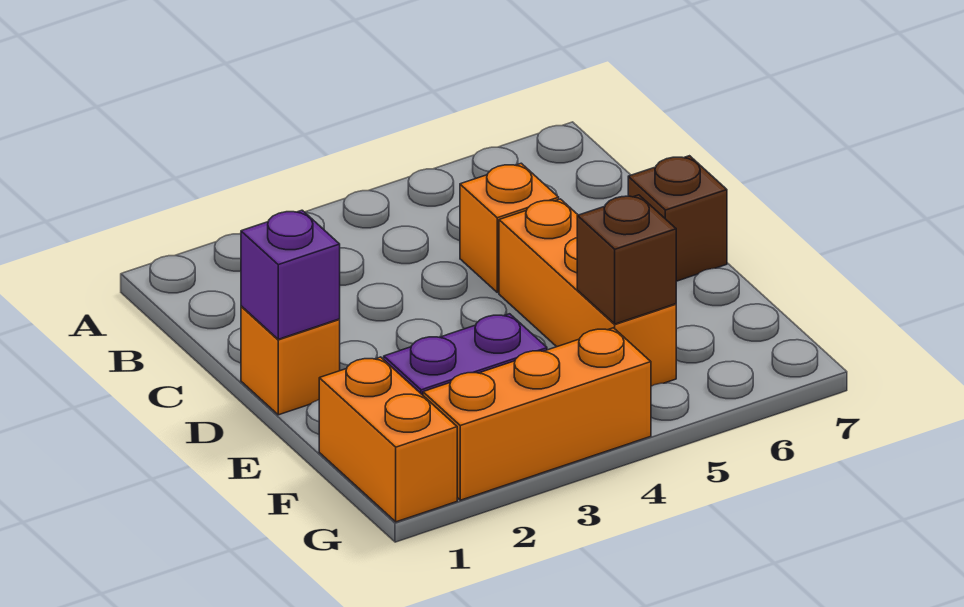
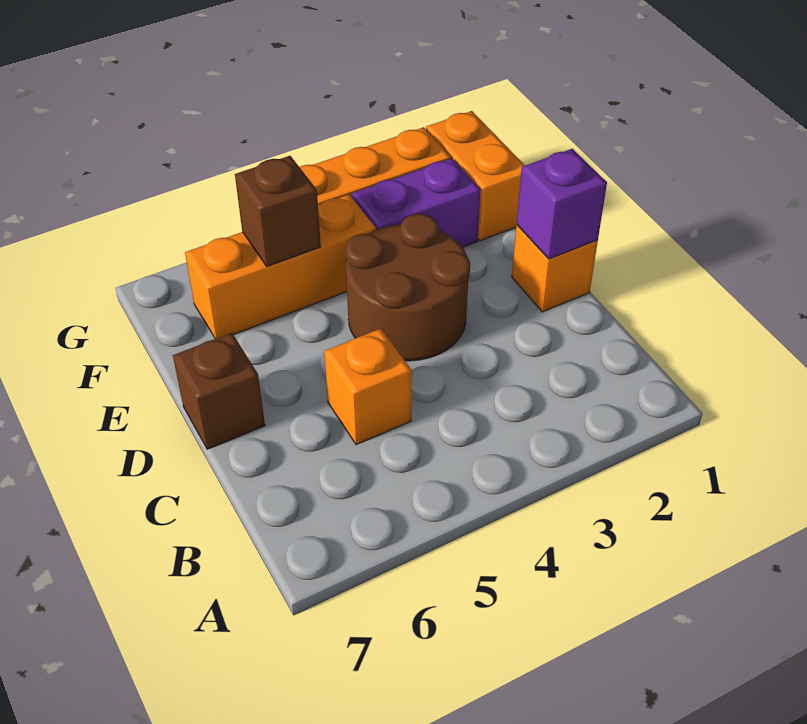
none -> brown round brick D3:E4 level 1
orange brick D5:F5 level 1 -> orange brick F4:F6 level 1

